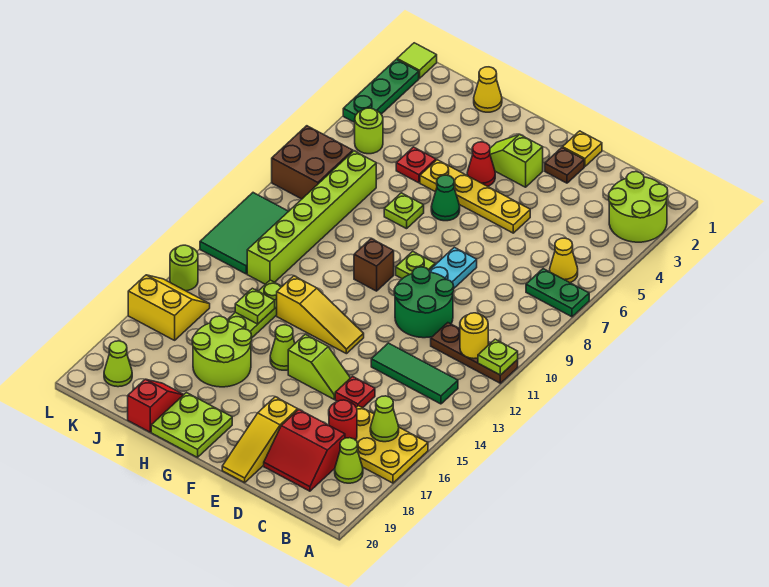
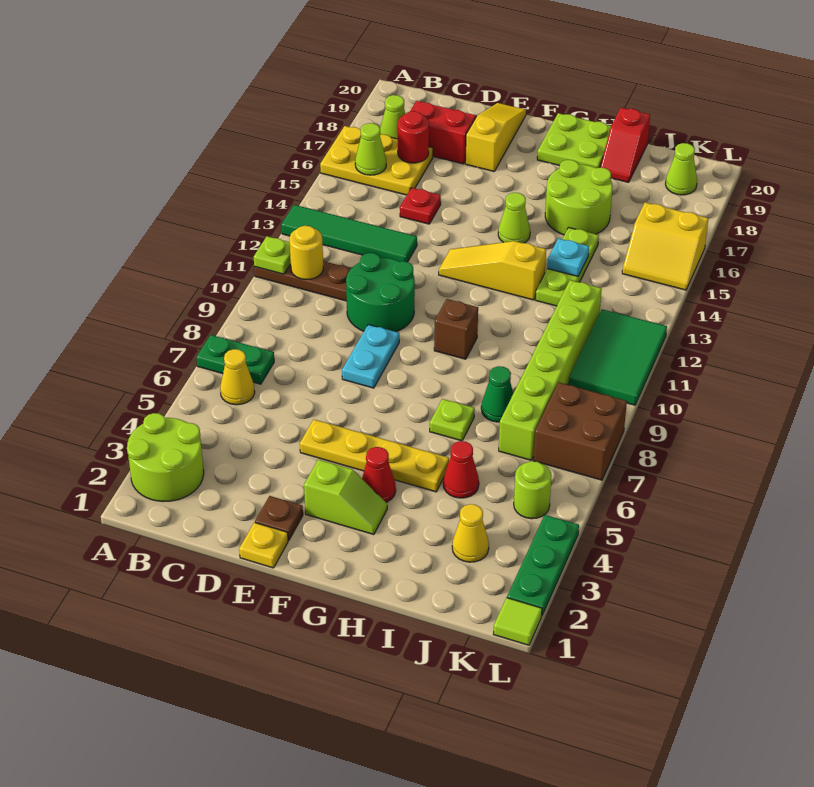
green tile B13:D13 level 1 -> green tile A13:D13 level 1
lime slope E15:F15 level 1 top F -> none
lime plate F9 level 1 -> none
green cone G6 level 1 -> green cone I8 level 1
yellow cone I1 level 1 -> yellow cone J3 level 1
red plate I5 level 1 -> red cone I5 level 1
lime plate I14 level 2 -> cyan plate I14 level 2
lime round brick L14 level 1 -> none

